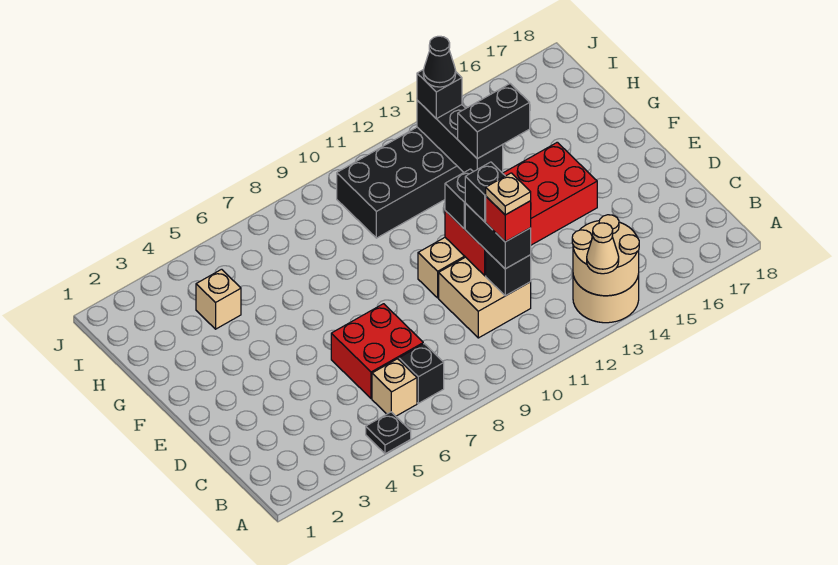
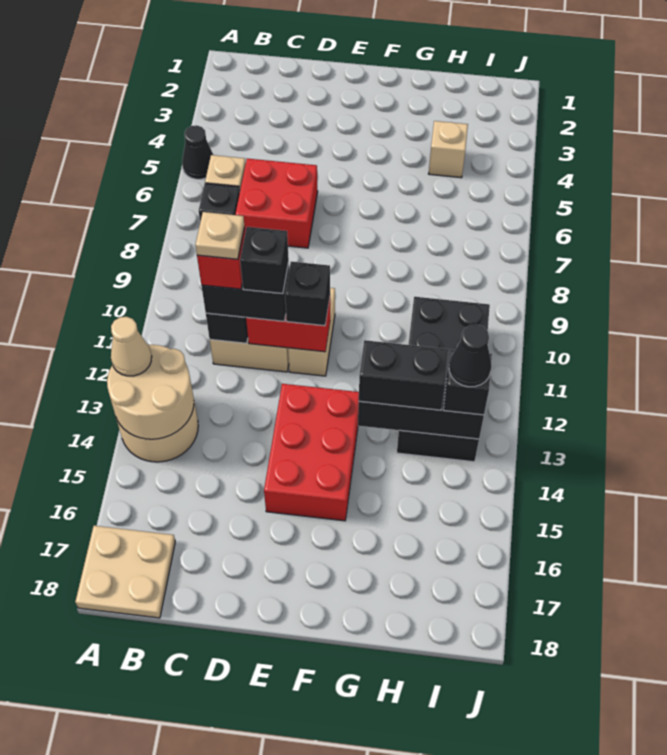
black plate A5 level 1 -> black cone A5 level 1
none -> tan plate A17:B18 level 1
black brick G13:G14 level 3 -> black brick G13:H13 level 3

